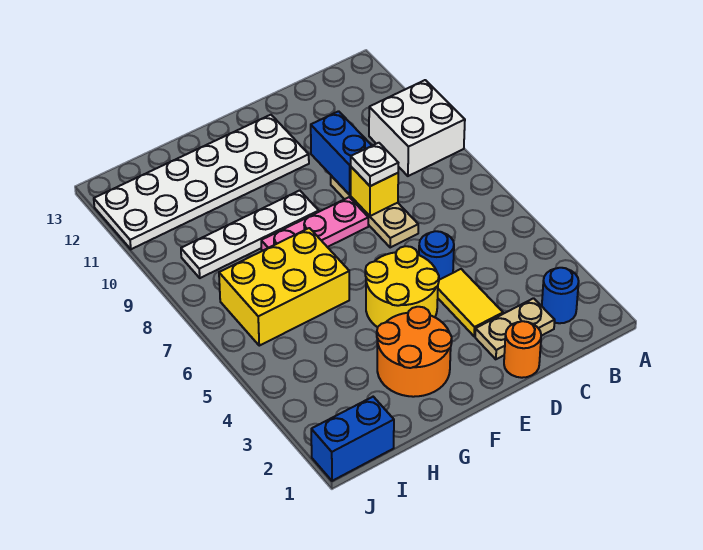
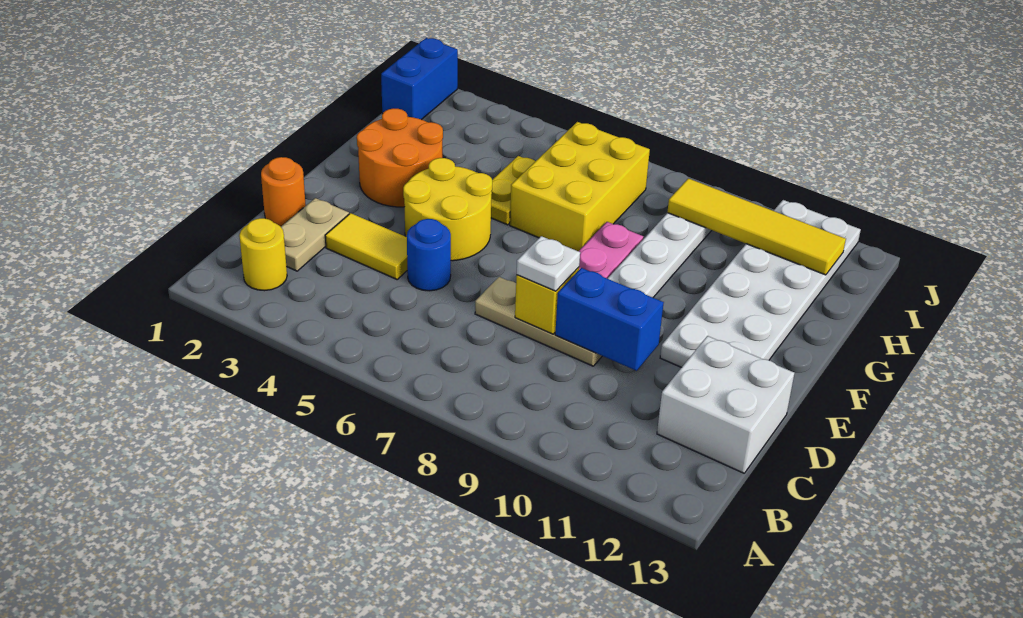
white brick A9:B10 level 1 -> white brick C12:D13 level 1
blue round brick B2 level 1 -> yellow round brick B2 level 1
none -> yellow plate G5:H5 level 1
none -> yellow tile I9:I12 level 2

